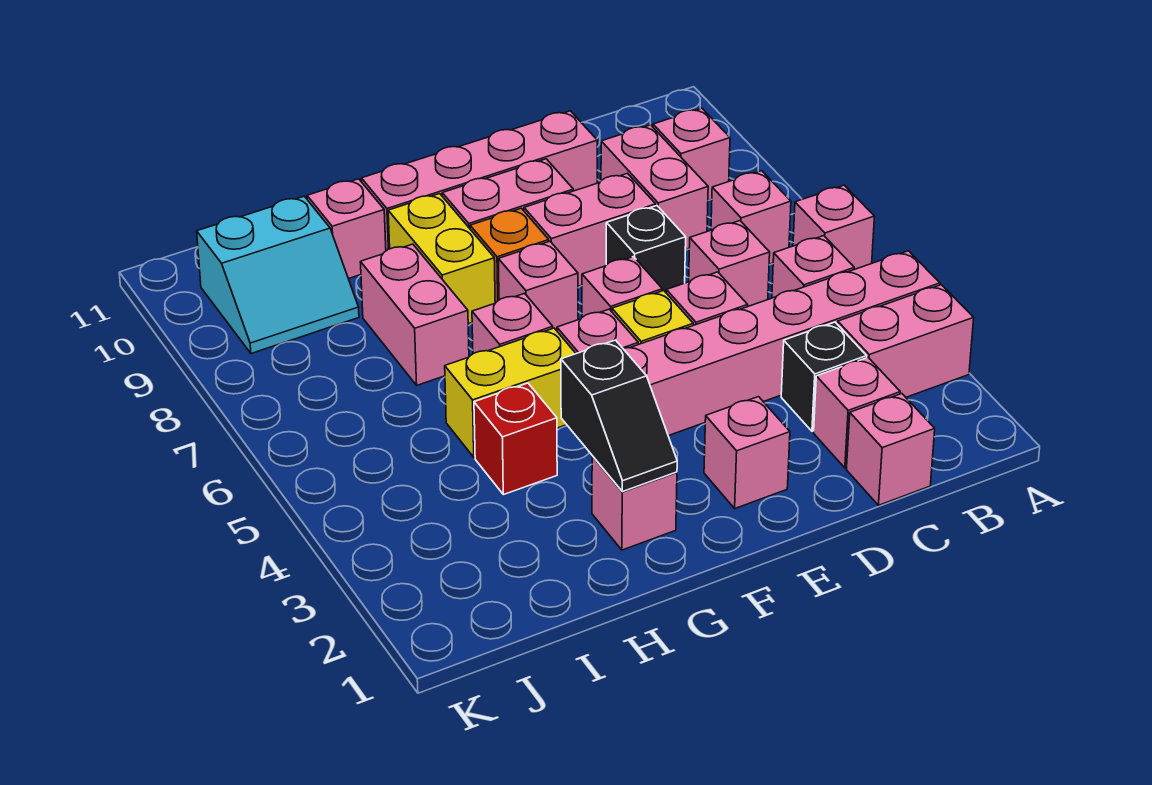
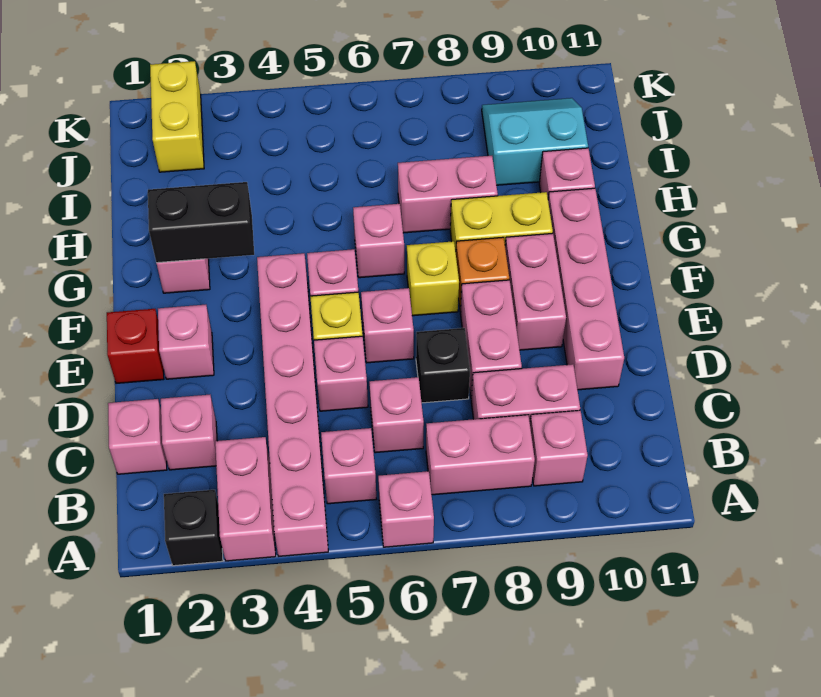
pink brick B7 level 1 -> pink brick B7:B8 level 1
black brick C3 level 1 -> black brick A2 level 1
pink brick F7 level 1 -> yellow brick F7 level 1
black slope G2:G3 level 2 top 3 -> black brick G2:G3 level 2
yellow brick G5:H5 level 1 -> yellow brick J2:K2 level 1
red brick H4 level 1 -> red brick E1 level 1
cyan slope I9:J10 level 1 top 10 -> cyan slope I9:J10 level 1 top I

